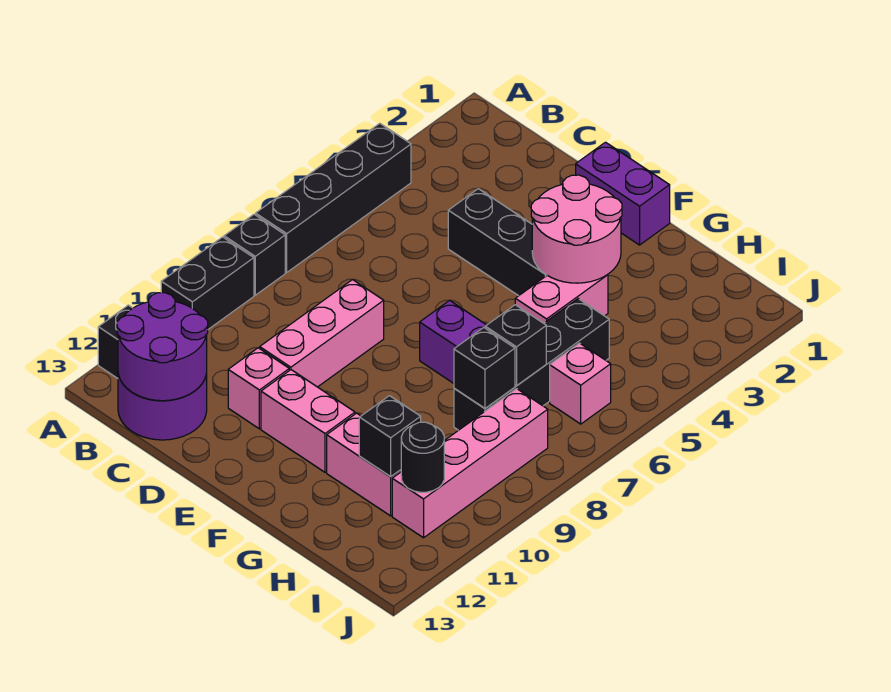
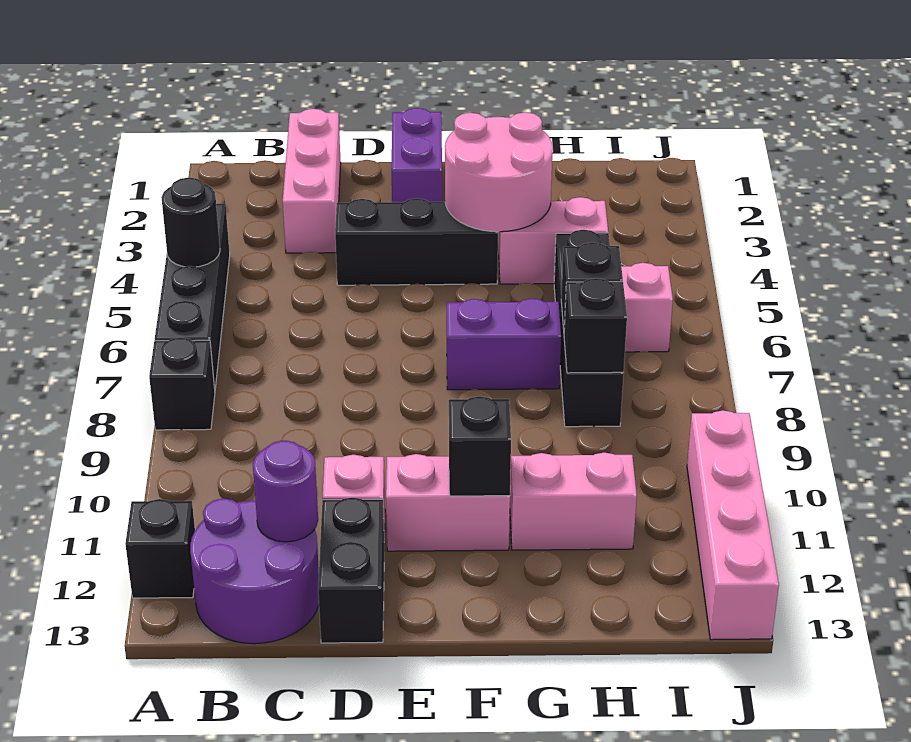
black brick A9:A10 level 1 -> black brick D12:D13 level 1
purple round brick B12:C13 level 2 -> purple round brick C12 level 2
pink brick D8:D10 level 1 -> pink brick C1:C3 level 1
purple brick E1:F1 level 1 -> purple brick E1:E2 level 1
pink brick G4:G5 level 1 -> pink brick G4:H4 level 1
black brick H11 level 2 -> black brick F11 level 2
pink brick I8:I11 level 1 -> pink brick J10:J13 level 1
black round brick I11 level 2 -> black round brick A5 level 2

